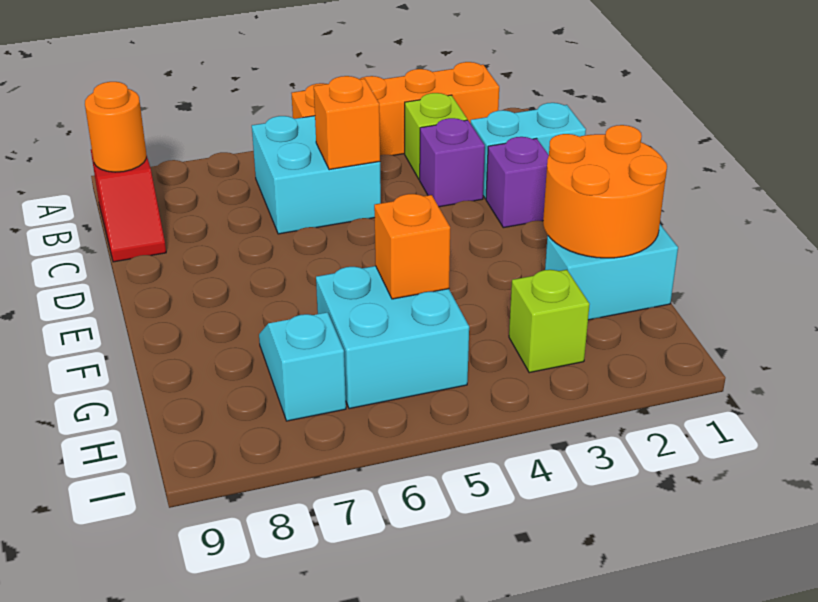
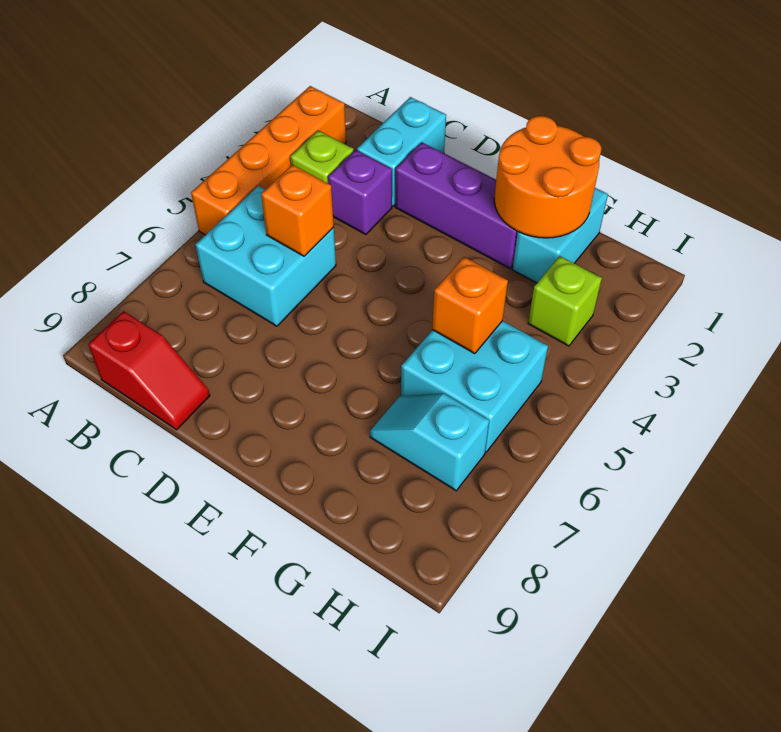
orange round brick B9 level 2 -> none
purple brick D2 level 1 -> purple brick D2:F2 level 1

